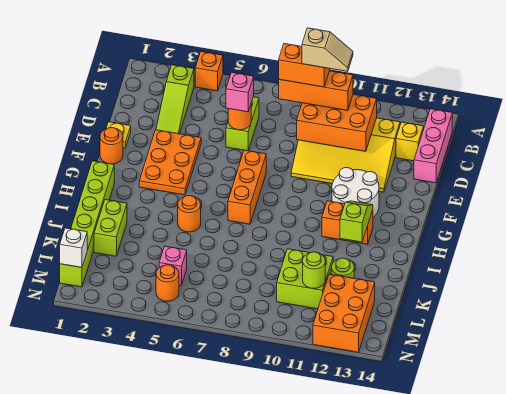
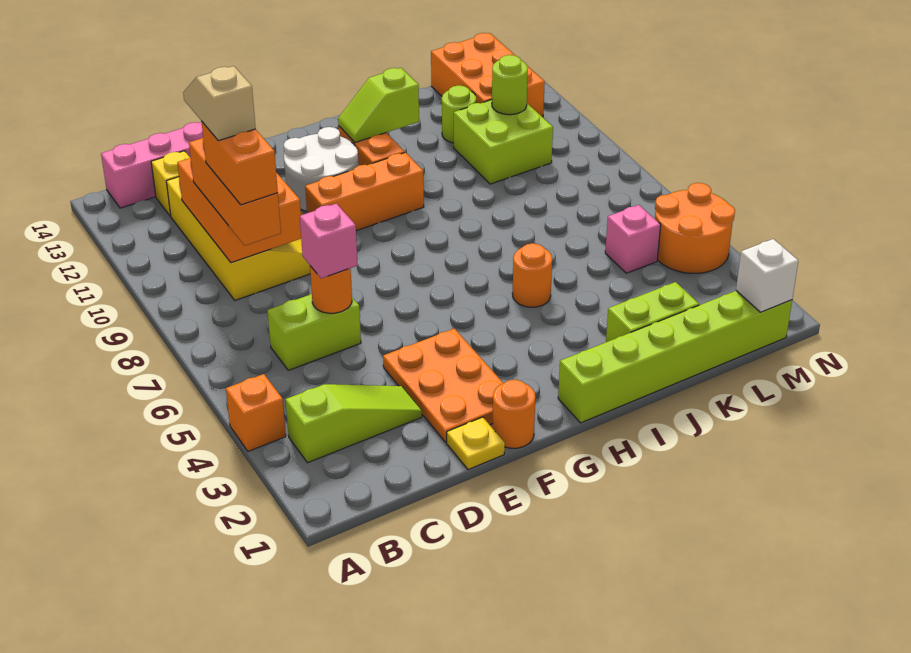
orange plate E3:G4 level 1 -> orange plate E2:F4 level 1
orange brick F7:H7 level 1 -> orange brick F10:H10 level 1
orange brick L12:N13 level 1 -> orange brick L12:M14 level 1
orange round brick M5 level 1 -> orange round brick M4:N5 level 1

